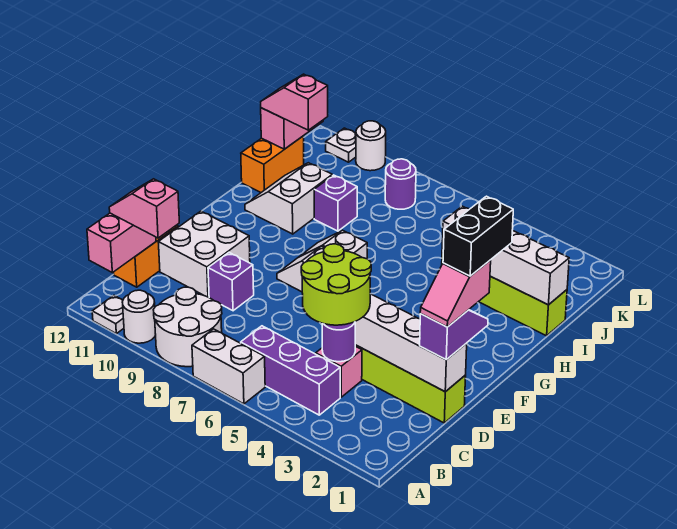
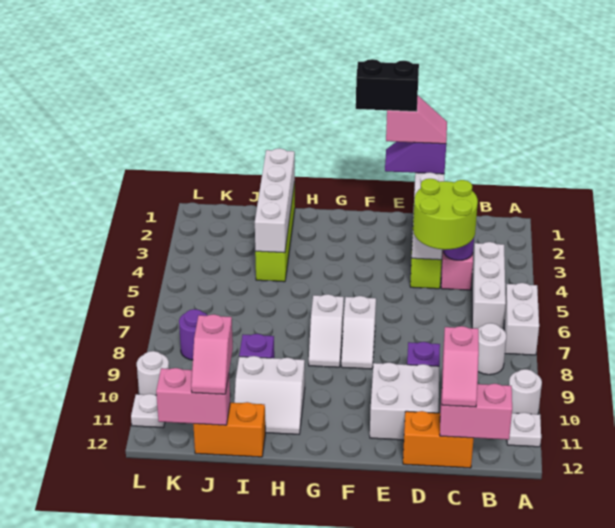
white round brick A8:B9 level 1 -> white round brick B8 level 1
purple brick B4:B6 level 1 -> white brick B4:B6 level 1

